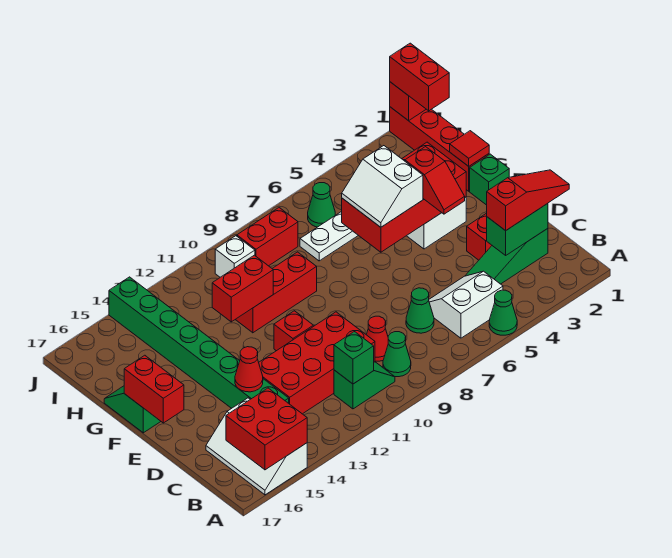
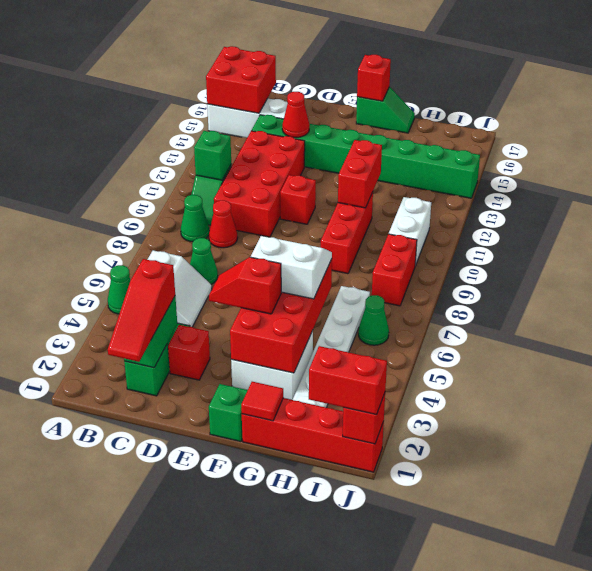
red brick E17:F17 level 2 -> red brick F17 level 2
white brick I10 level 1 -> white brick I10:I11 level 1

